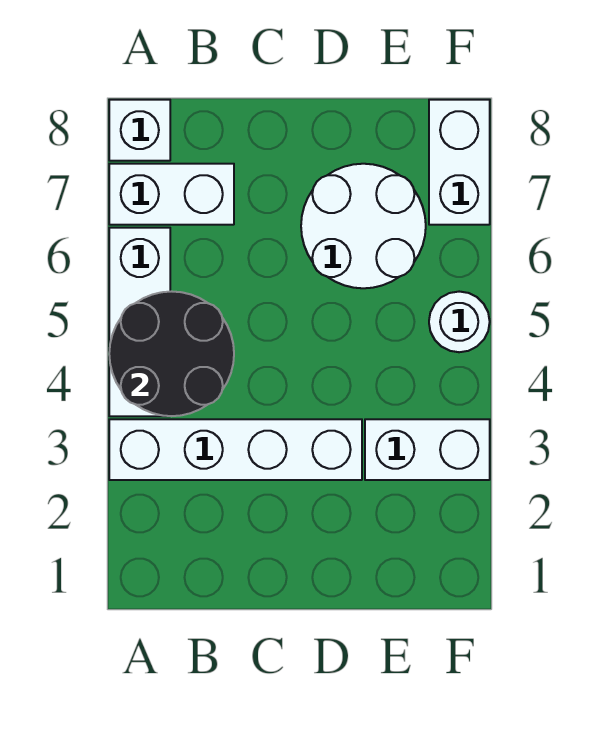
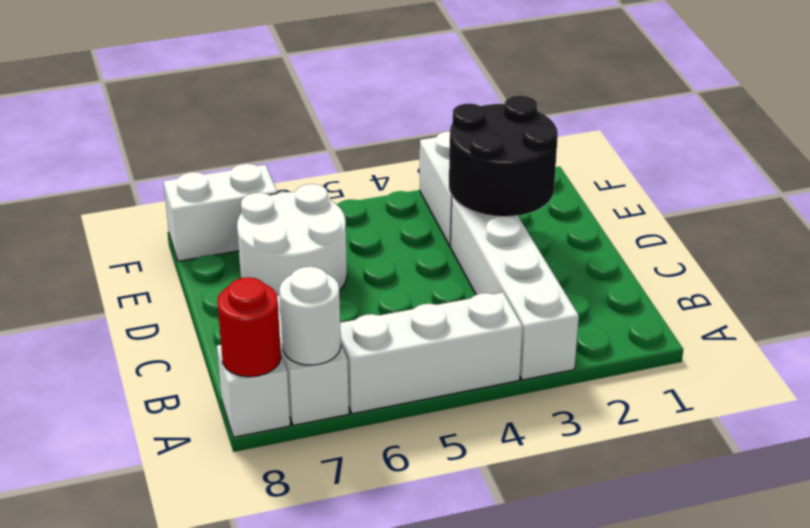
black round brick A4:B5 level 2 -> black round brick D2:E3 level 2
none -> red round brick A8 level 2
white round brick F5 level 1 -> white round brick A7 level 2

